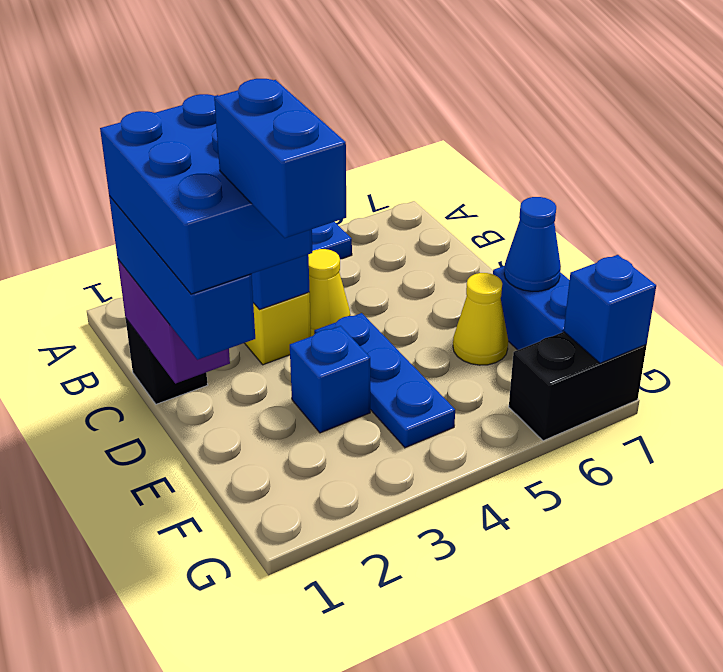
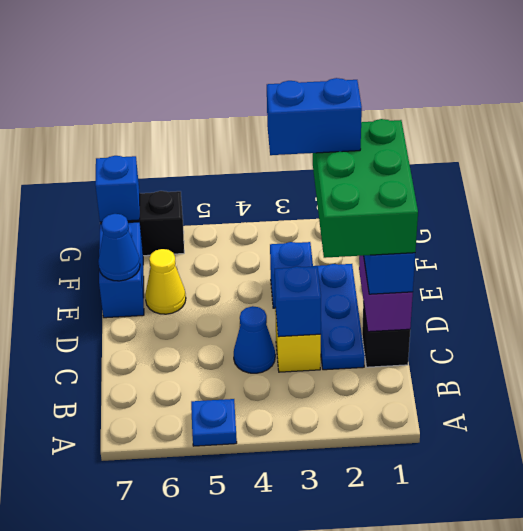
blue brick C1:E2 level 4 -> green brick C1:E2 level 4
yellow cone C4 level 1 -> blue cone C4 level 1
blue plate D4:F4 level 1 -> blue plate C2:E2 level 1
blue brick E2:F2 level 5 -> blue brick E2:E3 level 5

